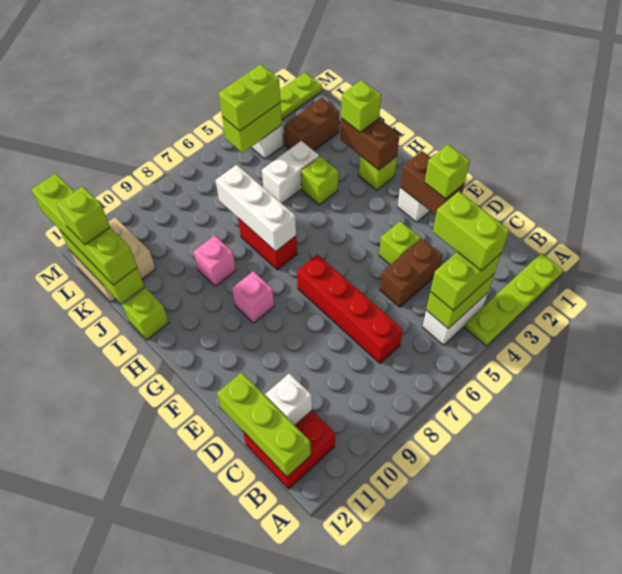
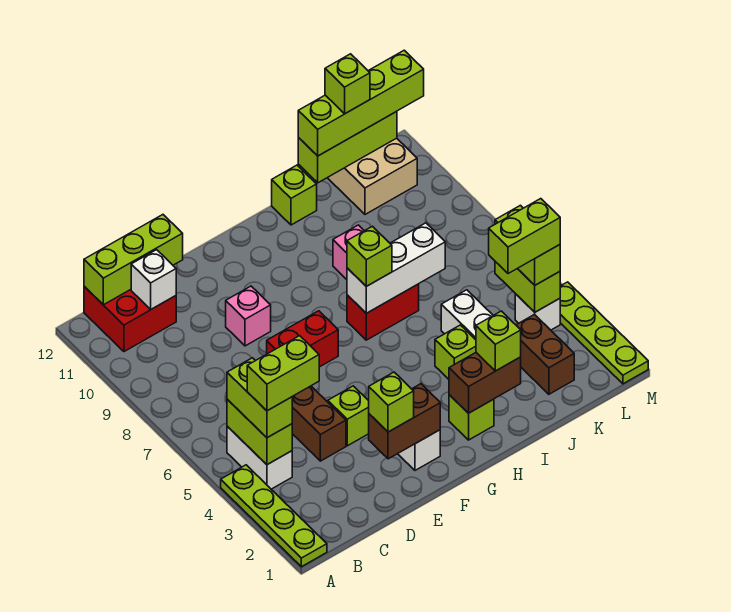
red brick C7:F7 level 1 -> red brick E7:F7 level 1
pink brick G9 level 1 -> pink brick E9 level 1
none -> lime brick H7 level 3
none -> lime brick K4:L4 level 4

